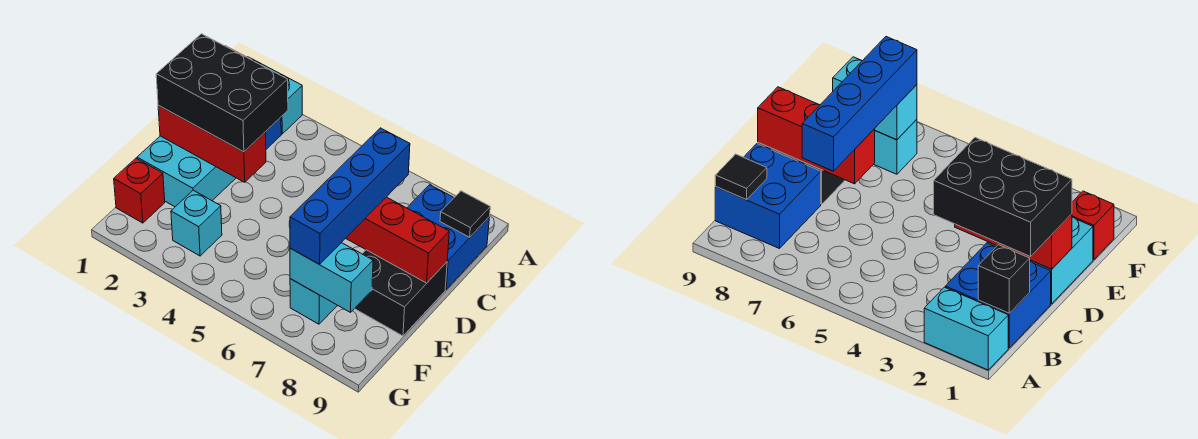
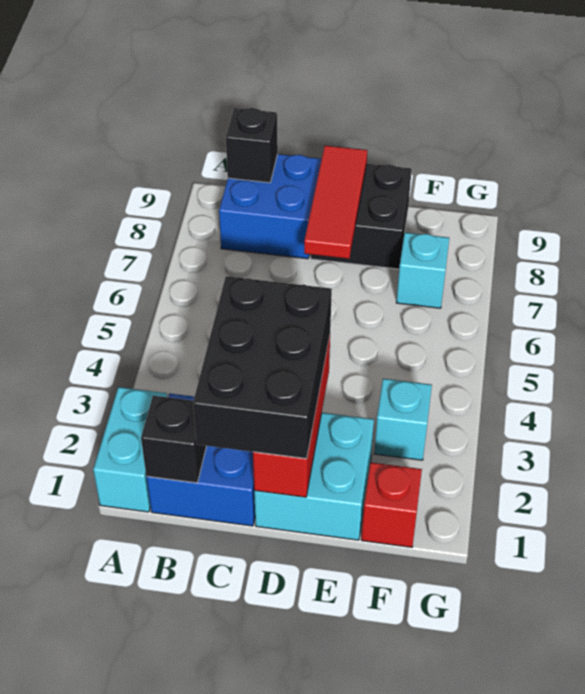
black tile B9 level 2 -> black brick B9 level 2
blue brick C7:F7 level 3 -> none
red brick D7:D9 level 2 -> red tile D7:D9 level 2
cyan brick F7:F8 level 2 -> none

